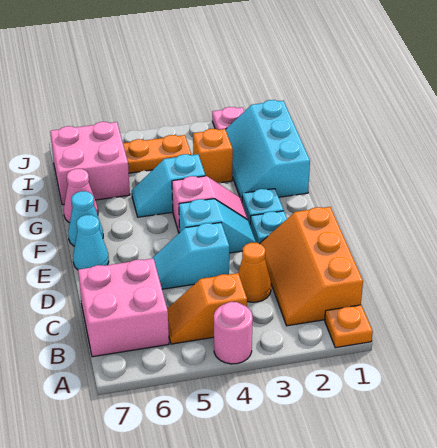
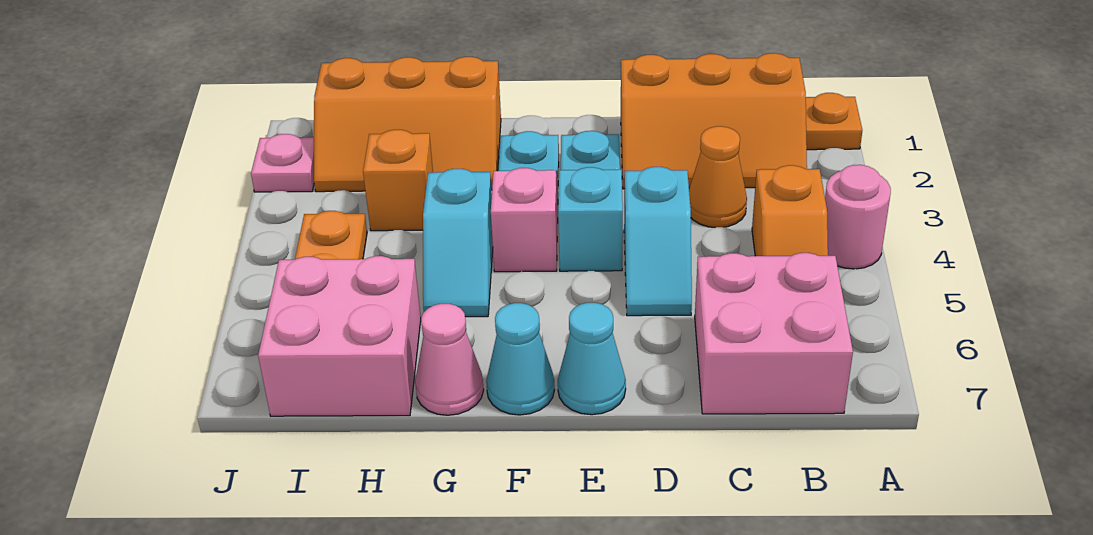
cyan slope G1:I2 level 1 top 1 -> orange slope G1:I2 level 1 top 1

